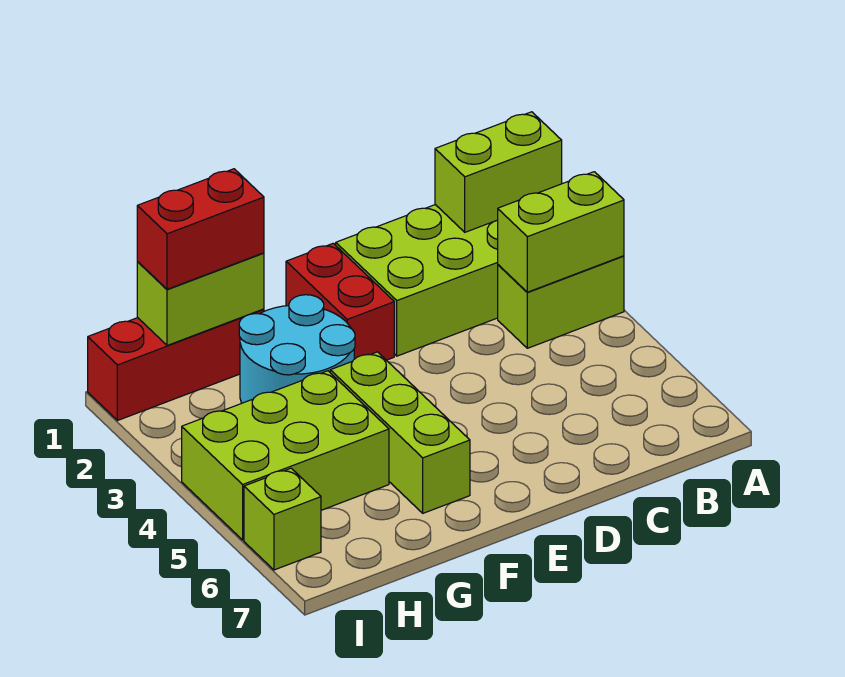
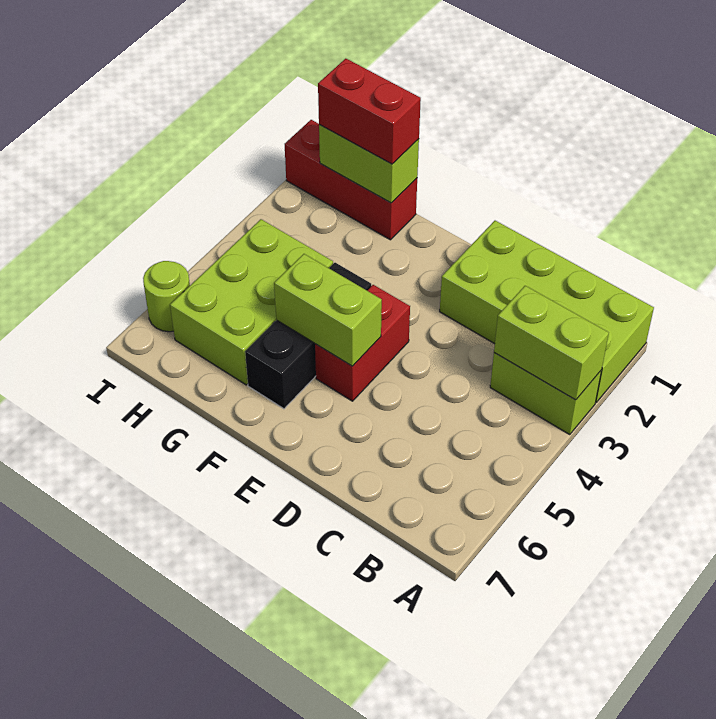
lime brick A1:B1 level 2 -> lime brick E5:F5 level 2
red brick E1:E2 level 1 -> red brick E4:E5 level 1
cyan round brick F2:G3 level 1 -> none
lime brick F4:F6 level 1 -> black brick F4:F6 level 1
lime brick G4:I5 level 1 -> lime brick G4:H6 level 1
lime brick I6 level 1 -> lime round brick I6 level 1

